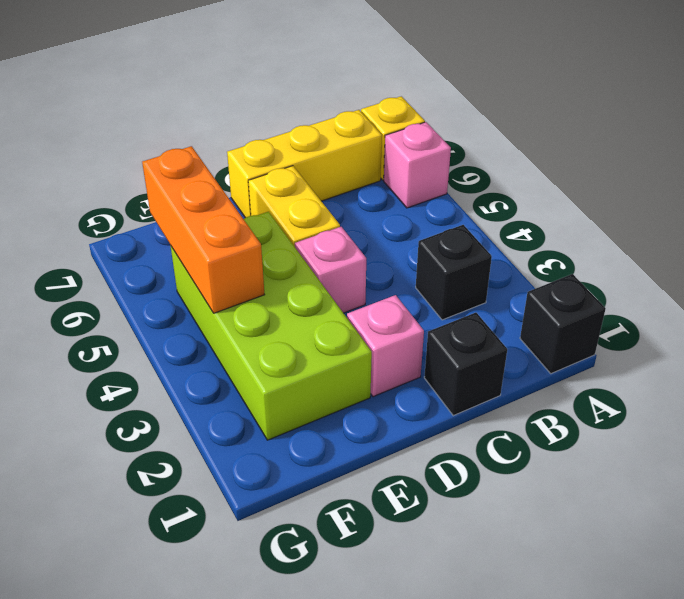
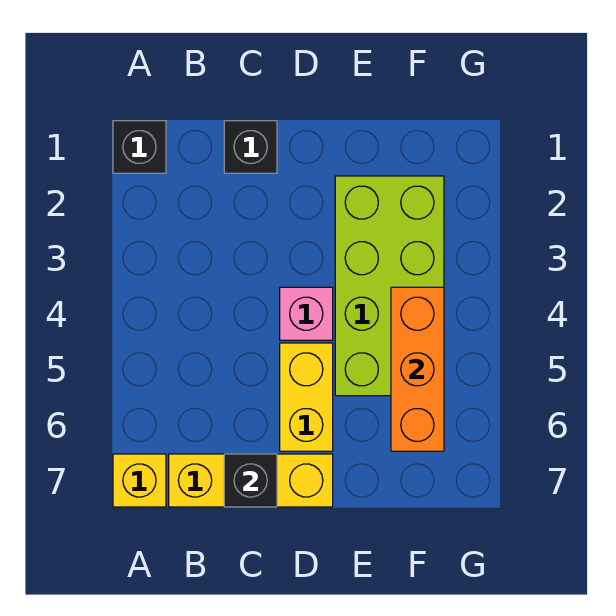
pink brick A6 level 1 -> none
black brick B3 level 1 -> black brick C7 level 2
pink brick D2 level 1 -> none

